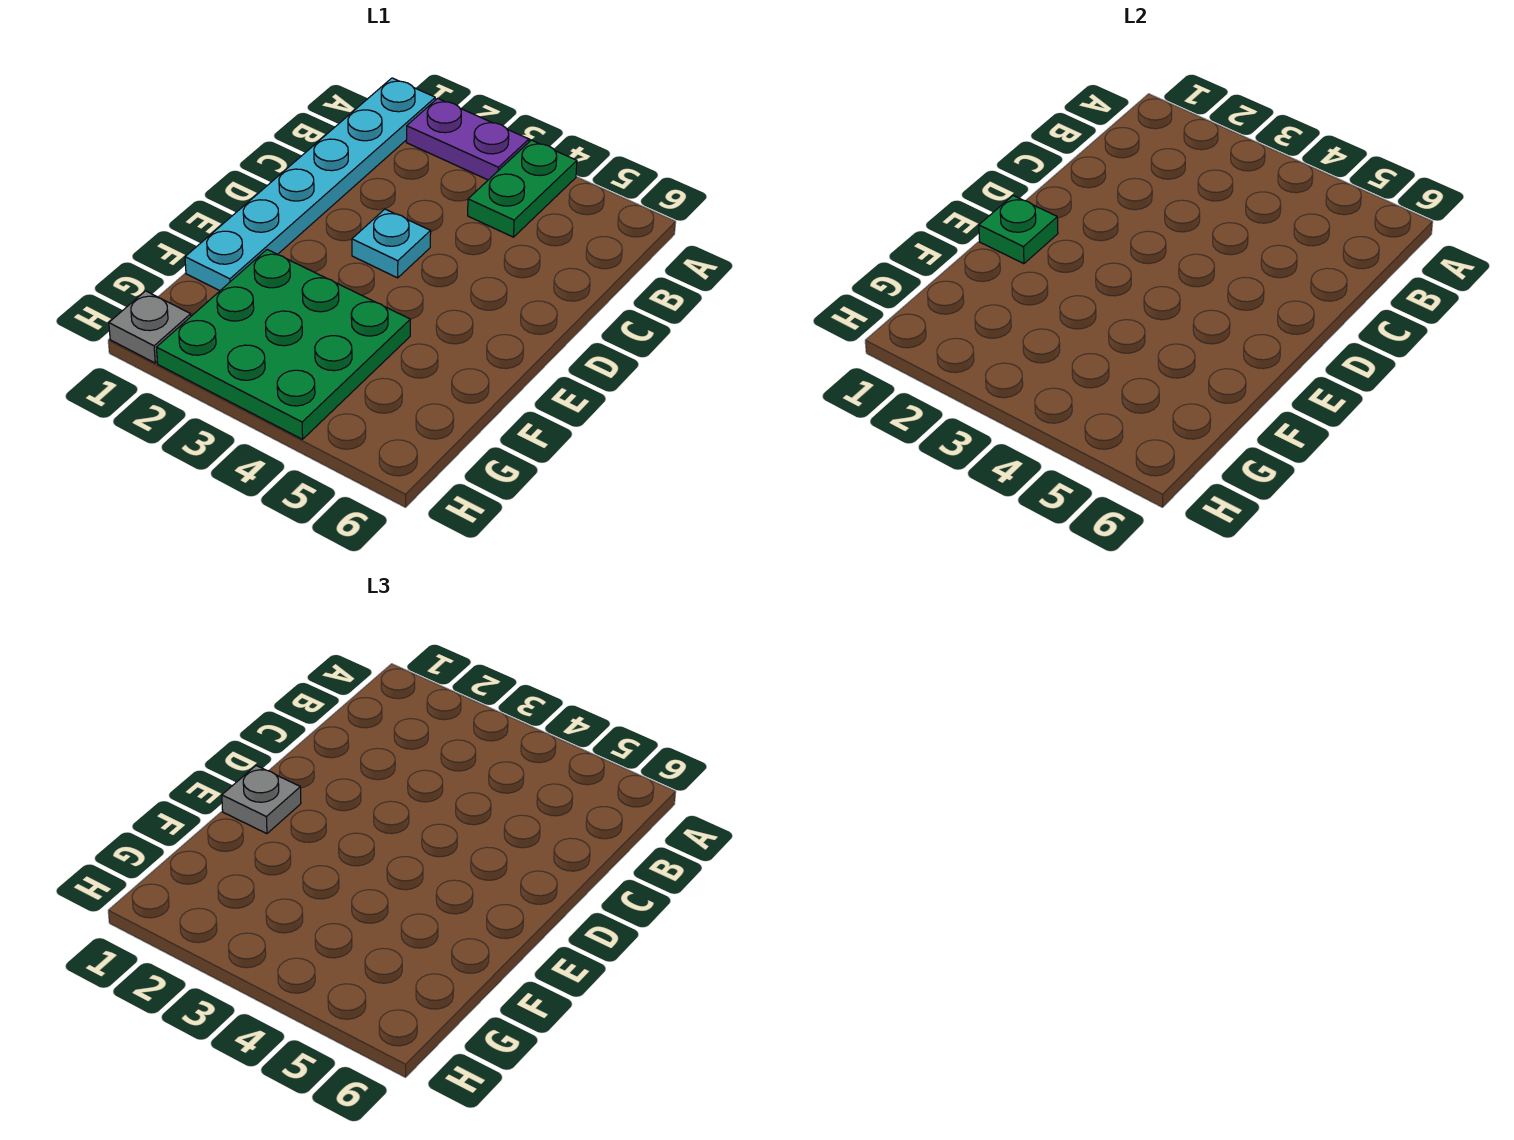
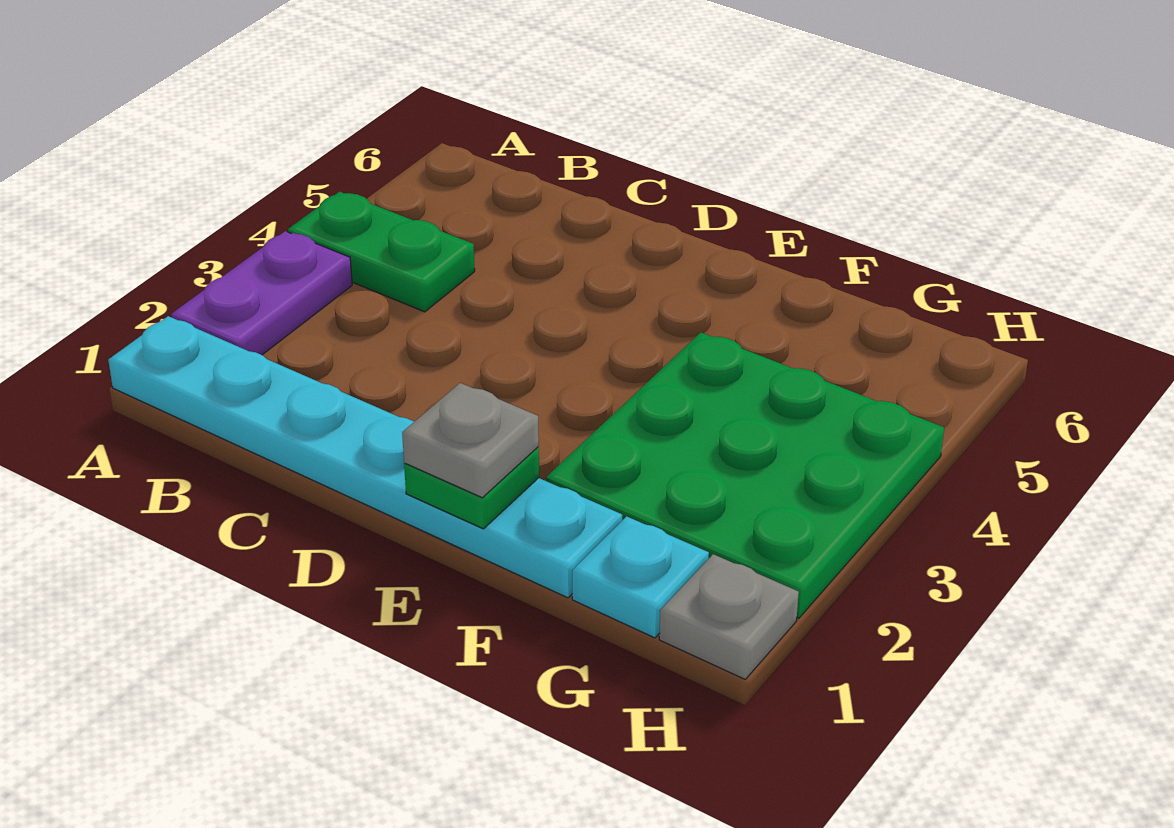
cyan plate D3 level 1 -> cyan plate G1 level 1

